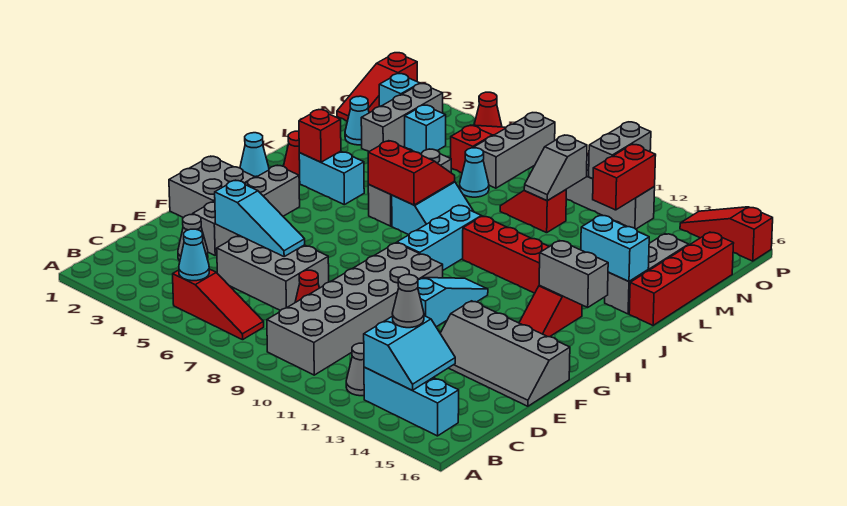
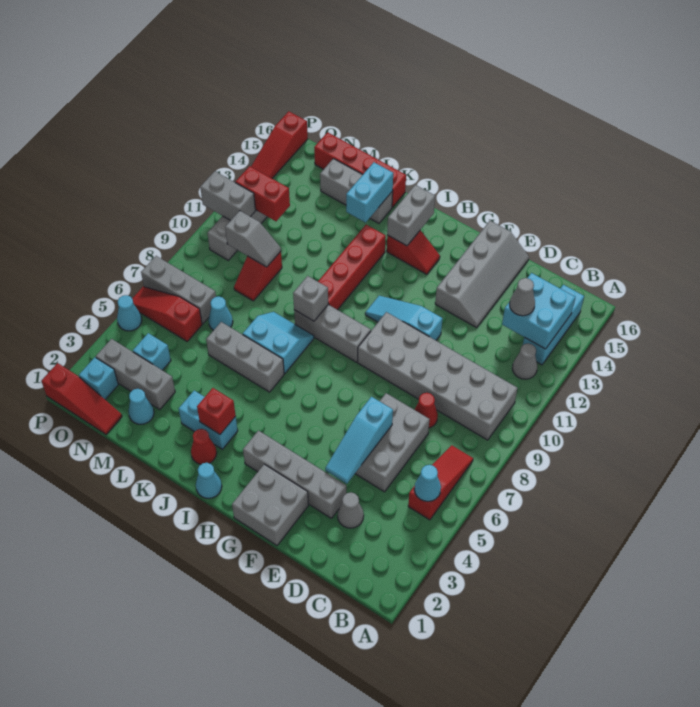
cyan slope B13:C14 level 2 top 13 -> cyan brick B13:C14 level 2
cyan slope E4:E6 level 2 top 4 -> cyan slope E4:E6 level 2 top 6
cyan brick H9:J9 level 1 -> grey brick H9:J9 level 1
cyan brick J3:J4 level 1 -> cyan brick J3:K3 level 1
red slope J6:K7 level 2 top J -> none
none -> grey brick J9 level 2
red cone P5 level 1 -> cyan cone P5 level 1

